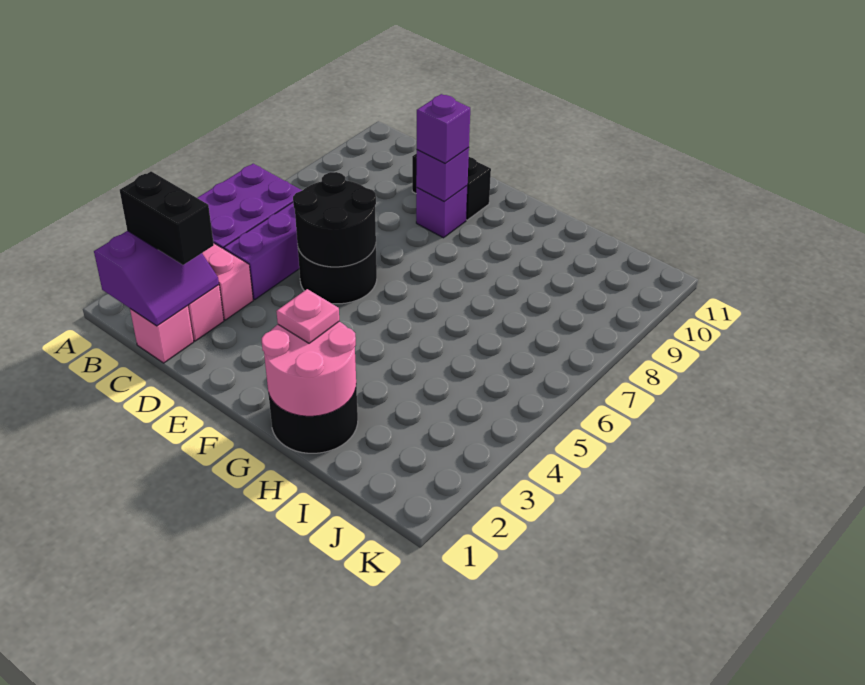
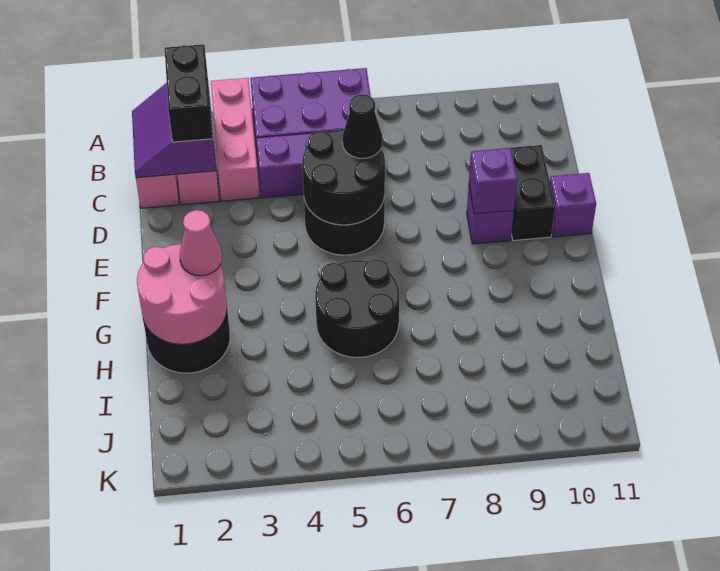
purple slope B1:C2 level 2 top B -> purple slope B1:C2 level 2 top 2
none -> black cone D6 level 3
purple brick E9 level 3 -> purple brick E11 level 1
pink plate G2 level 3 -> pink cone G2 level 3
none -> black round brick G5:H6 level 1

